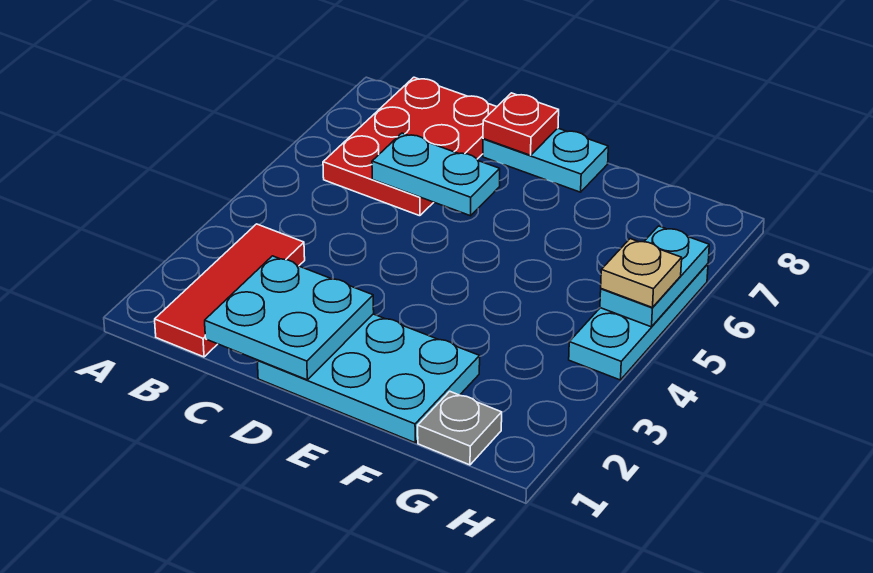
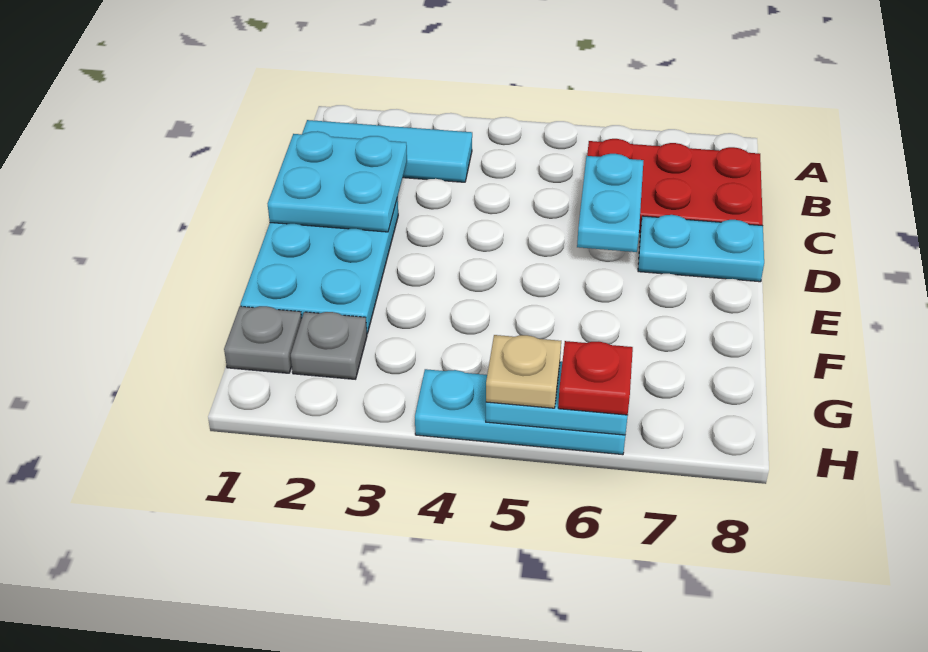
red tile B1:B3 level 1 -> cyan tile B1:B3 level 1
cyan plate D8:E8 level 1 -> cyan plate D7:D8 level 1
red plate D8 level 2 -> red plate H6 level 3
none -> grey plate G2 level 1

